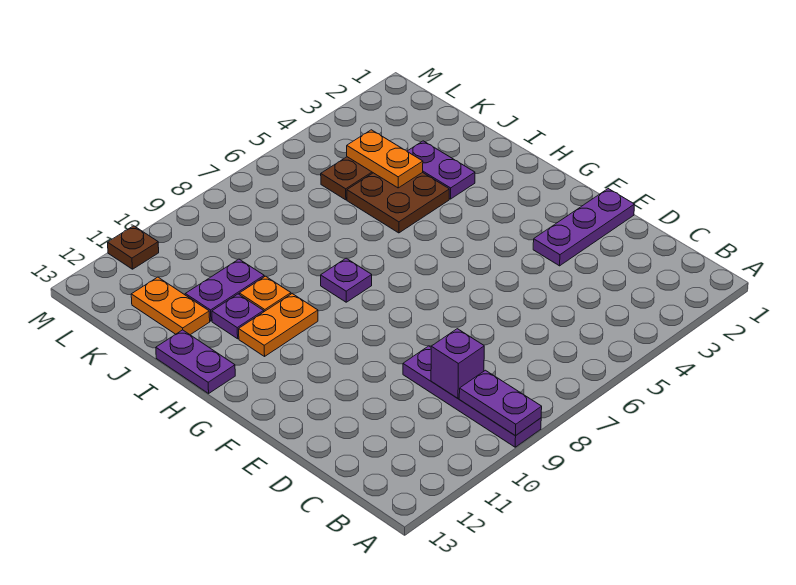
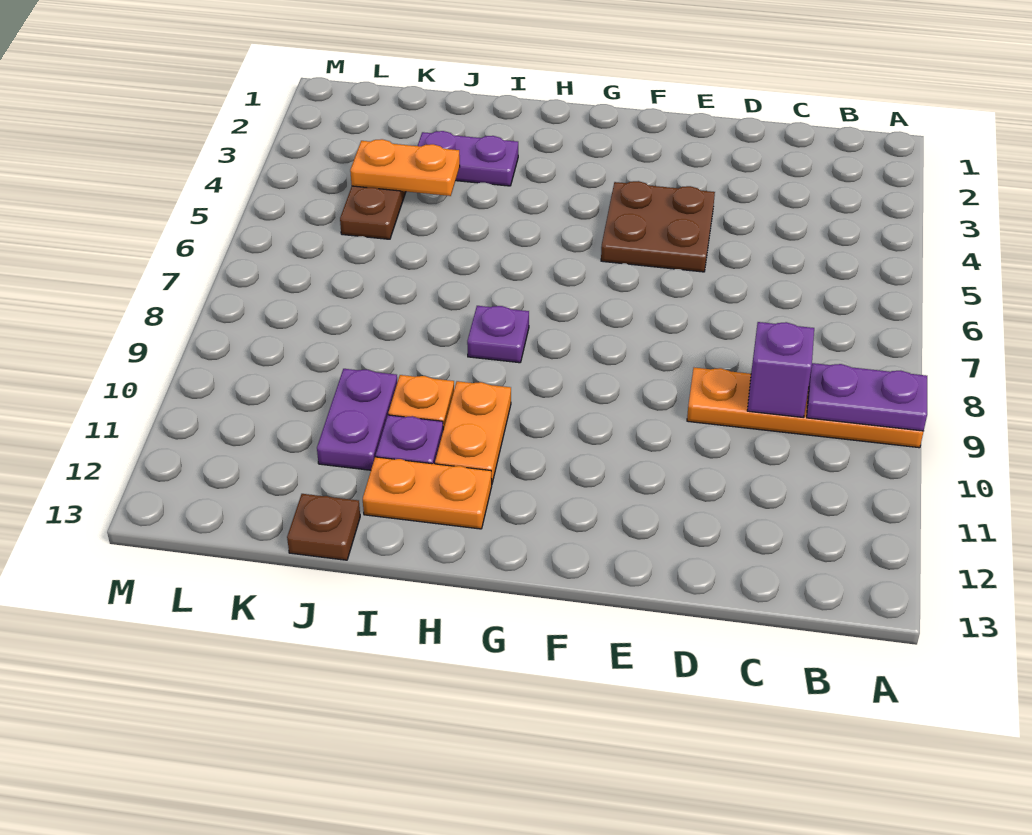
purple plate A9:D9 level 1 -> orange plate A9:D9 level 1
purple plate E1:E3 level 1 -> none
purple plate H13:I13 level 1 -> none
brown plate I4:J5 level 1 -> brown plate E4:F5 level 1
orange plate J12:K12 level 1 -> orange plate H12:I12 level 1
brown plate M11 level 1 -> brown plate J13 level 1

